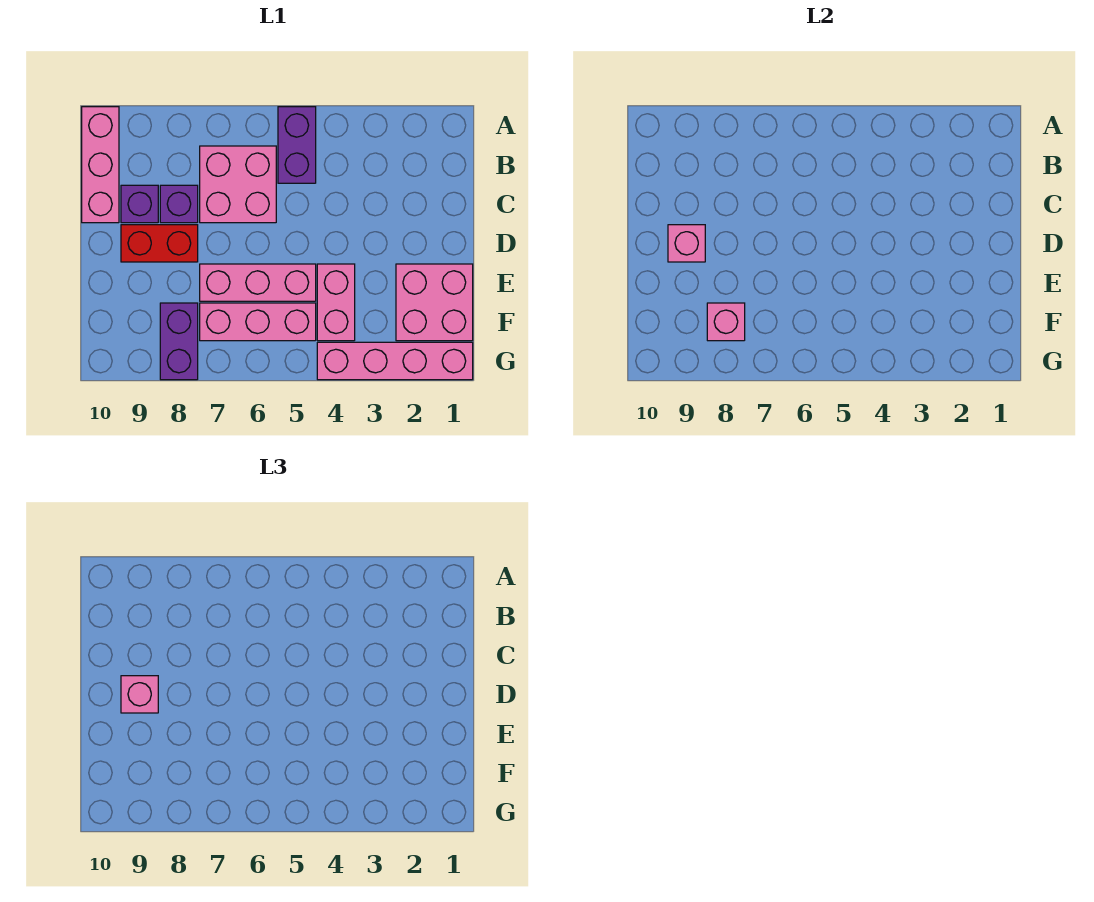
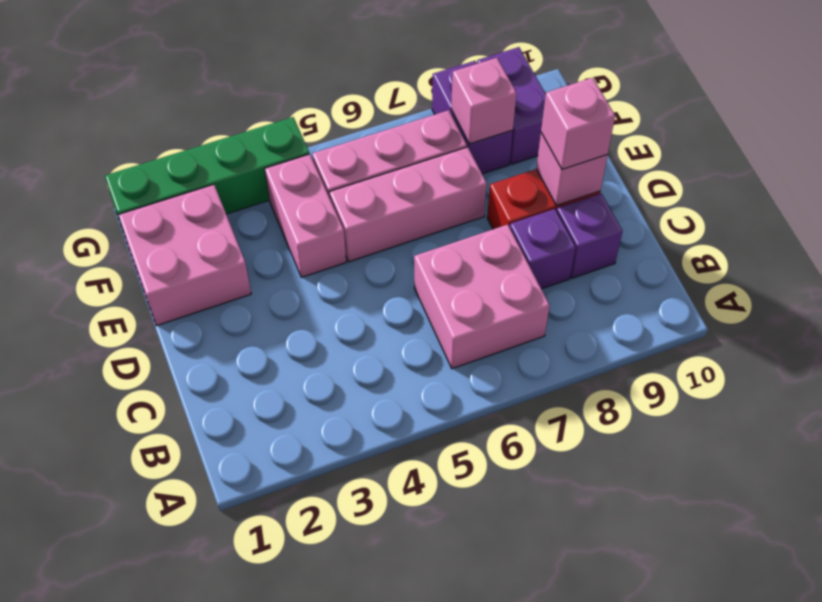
purple brick A5:B5 level 1 -> purple brick F9:G9 level 1
pink brick A10:C10 level 1 -> none
pink brick G1:G4 level 1 -> green brick G1:G4 level 1

